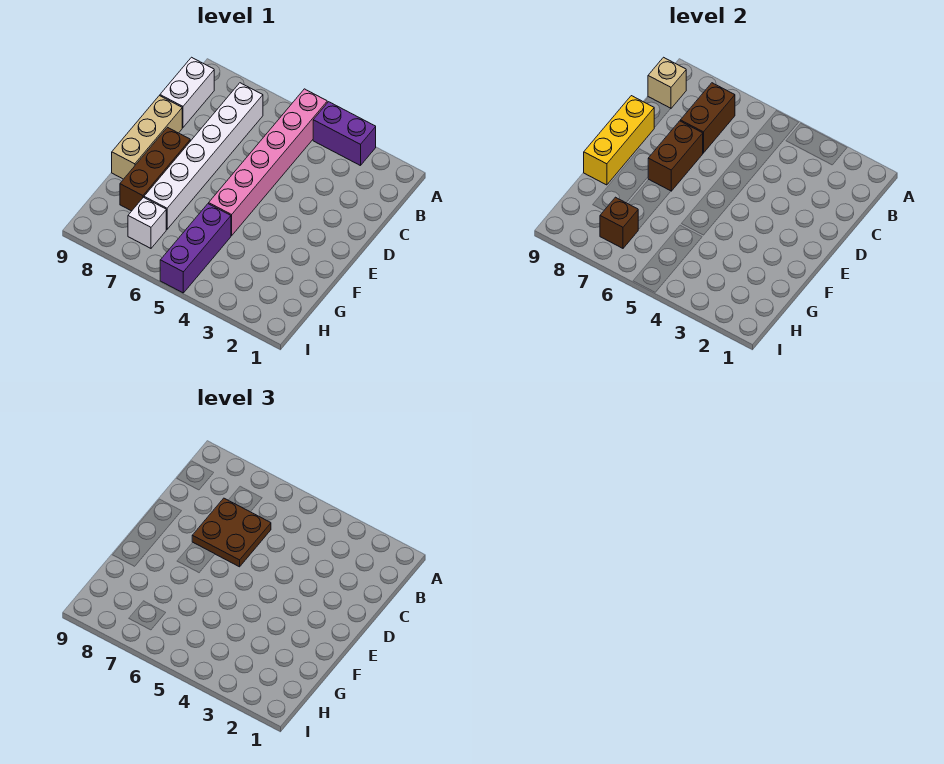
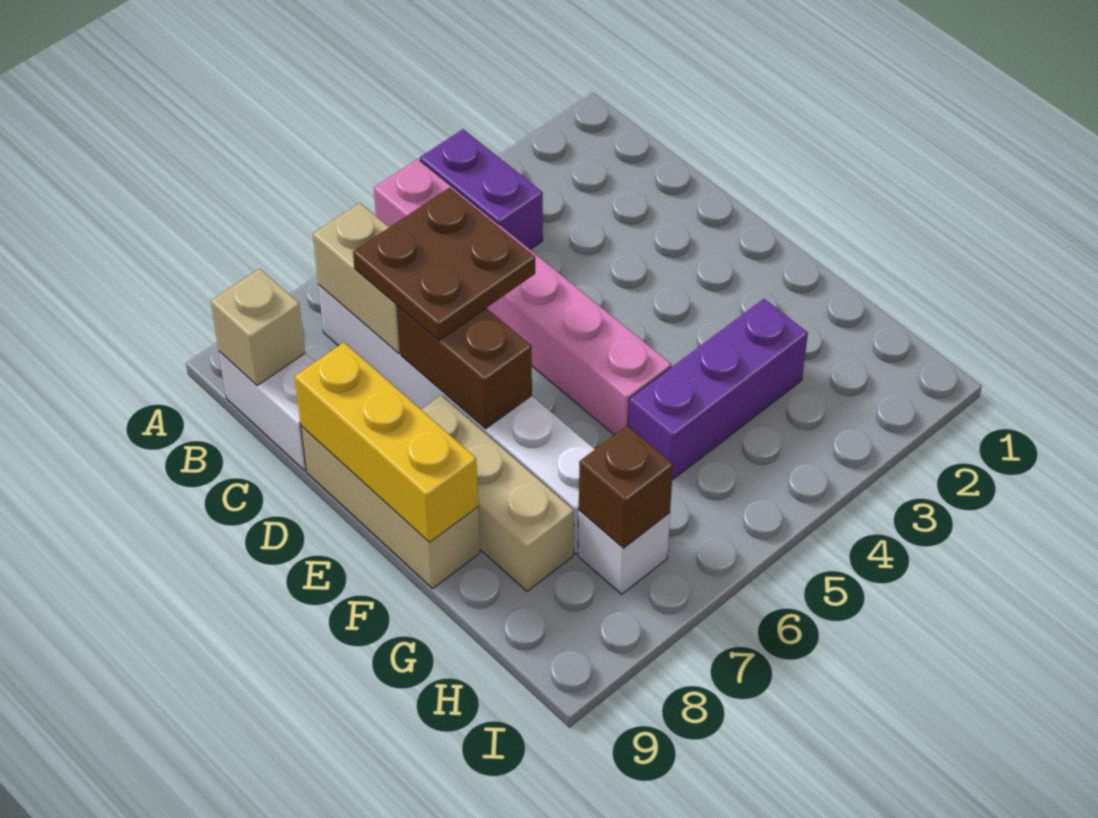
purple brick A3:A4 level 1 -> purple brick A4:B4 level 1
brown brick B7:C7 level 2 -> tan brick B7:C7 level 2
brown brick E8:G8 level 1 -> tan brick E8:G8 level 1
purple brick G5:I5 level 1 -> purple brick G3:G5 level 1

